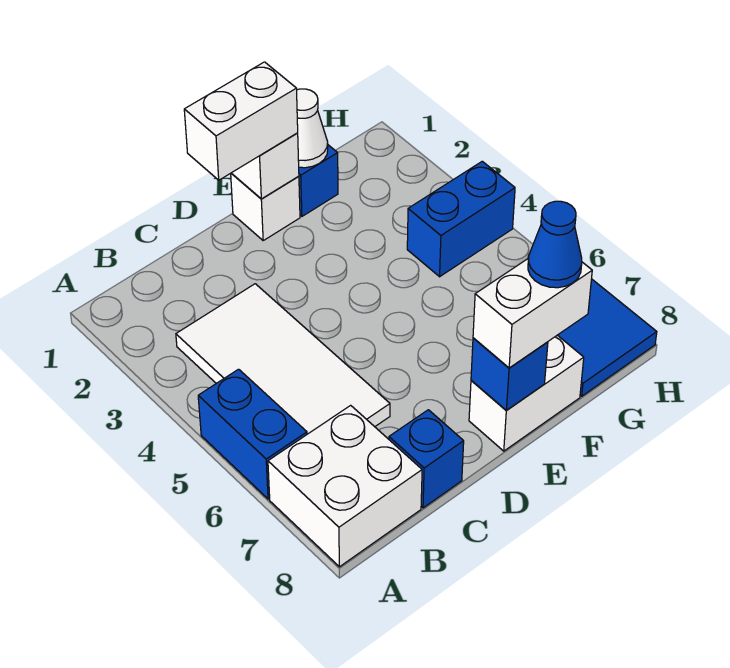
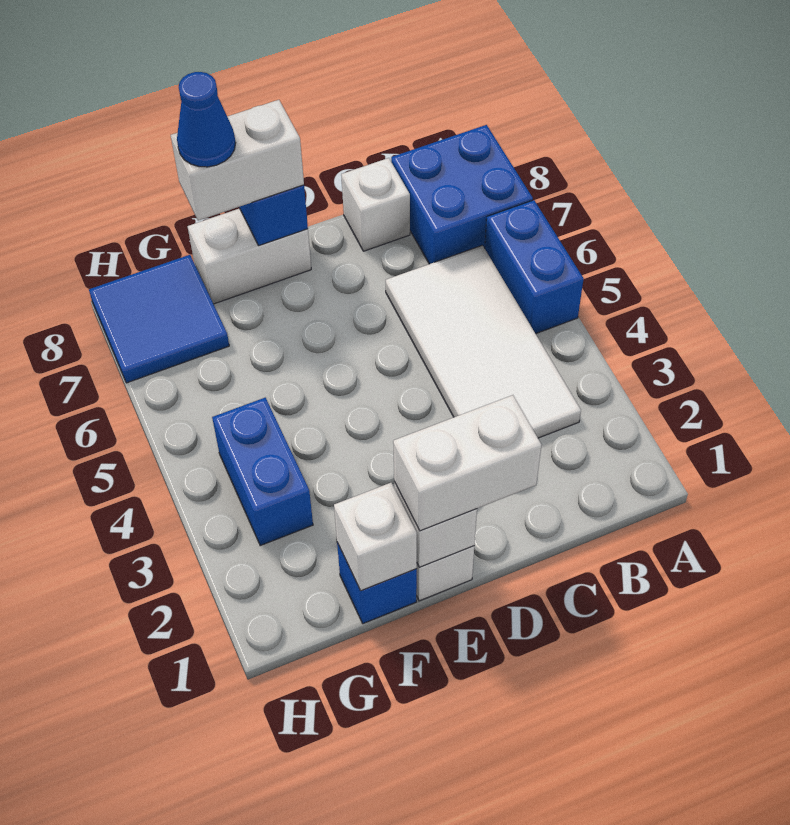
white brick A7:B8 level 1 -> blue brick A7:B8 level 1
blue brick C8 level 1 -> white brick C8 level 1
white cone F1 level 2 -> white brick F1 level 2
blue brick G4:H4 level 1 -> blue brick G3:G4 level 1

